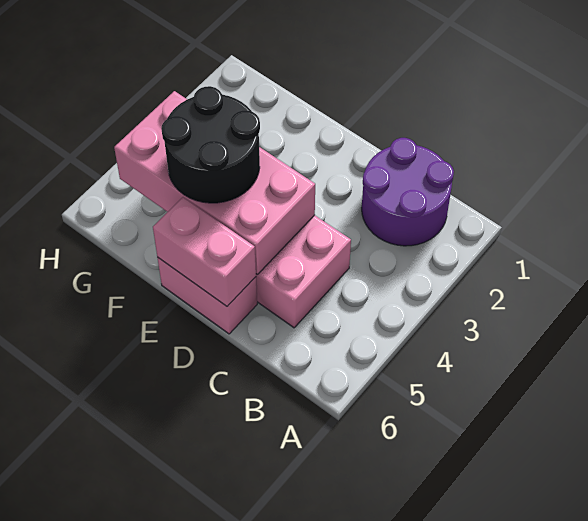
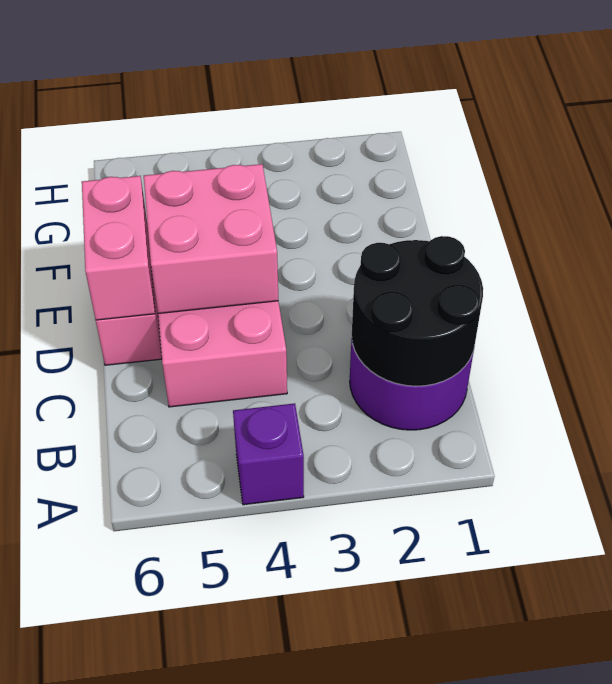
none -> purple brick A4 level 1
pink brick D4:G5 level 2 -> pink brick D4:E5 level 2
black round brick E4:F5 level 3 -> black round brick B1:C2 level 2

